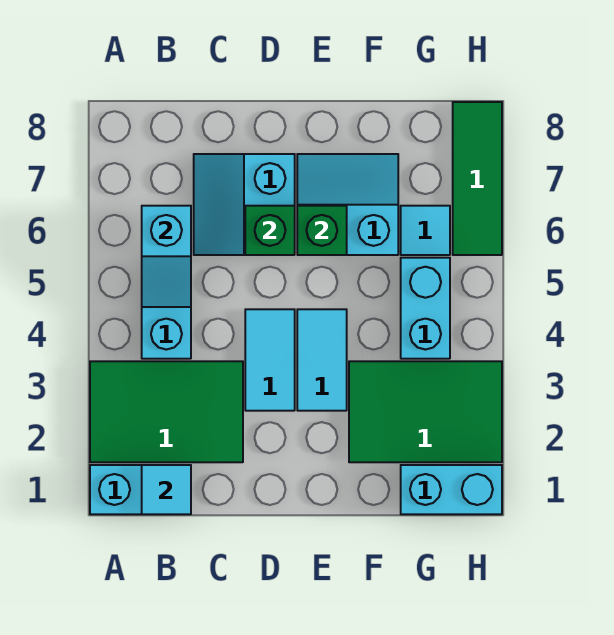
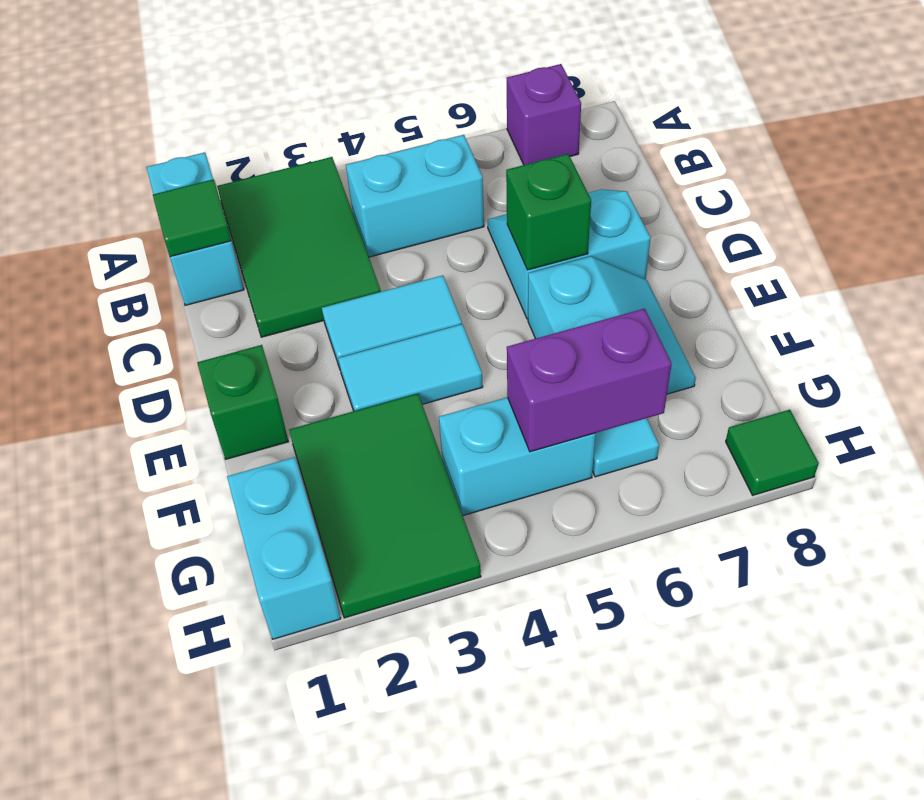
none -> purple brick A7 level 1
cyan tile B1 level 2 -> green tile B1 level 2
cyan slope B5:B6 level 2 top 6 -> none
green brick E6 level 2 -> green brick E1 level 1
none -> purple brick G5:G6 level 2
green tile H6:H8 level 1 -> green tile H8 level 1

